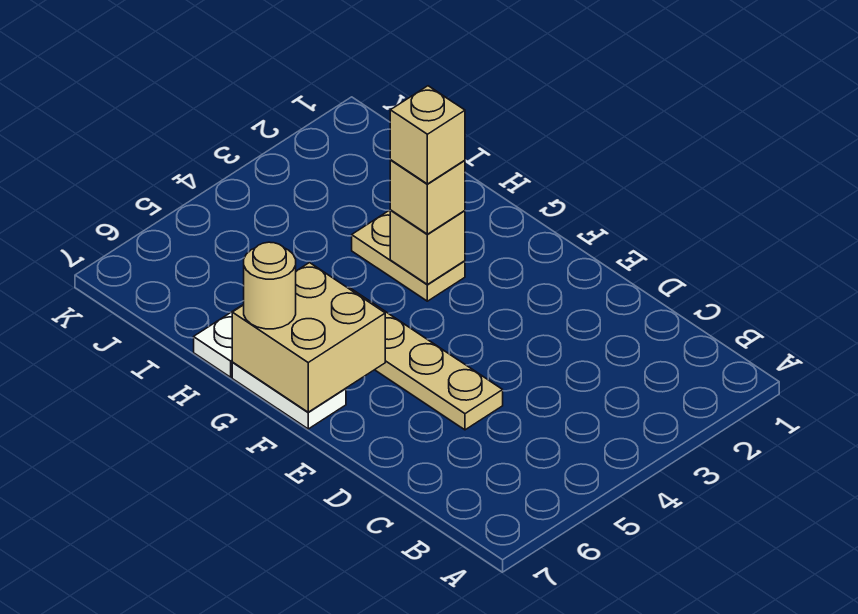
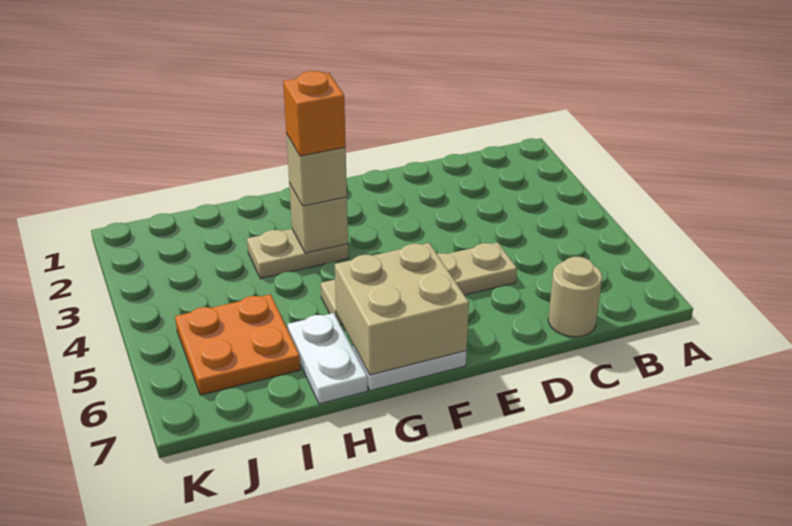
tan brick G3 level 4 -> orange brick G3 level 4
tan round brick G7 level 3 -> tan round brick C7 level 1
none -> orange plate I5:J6 level 1

